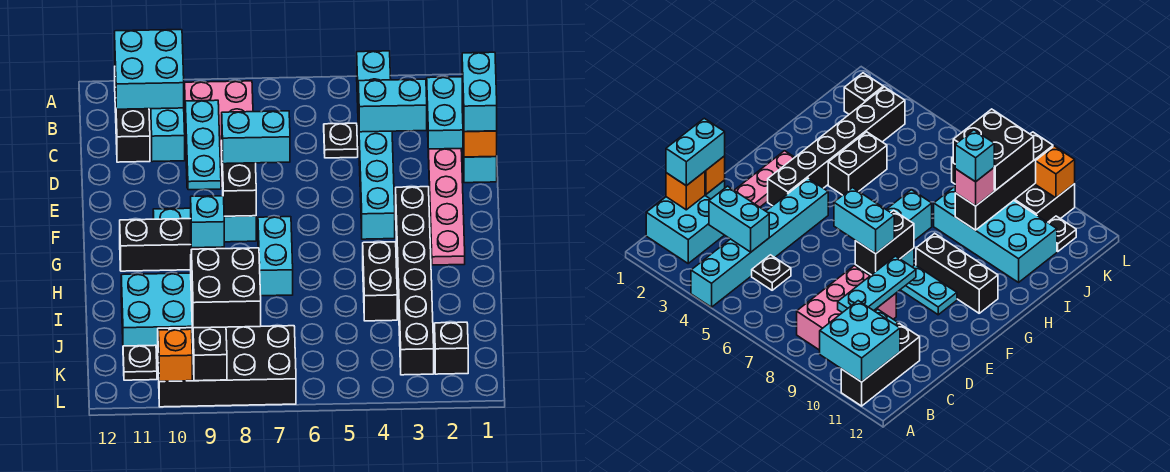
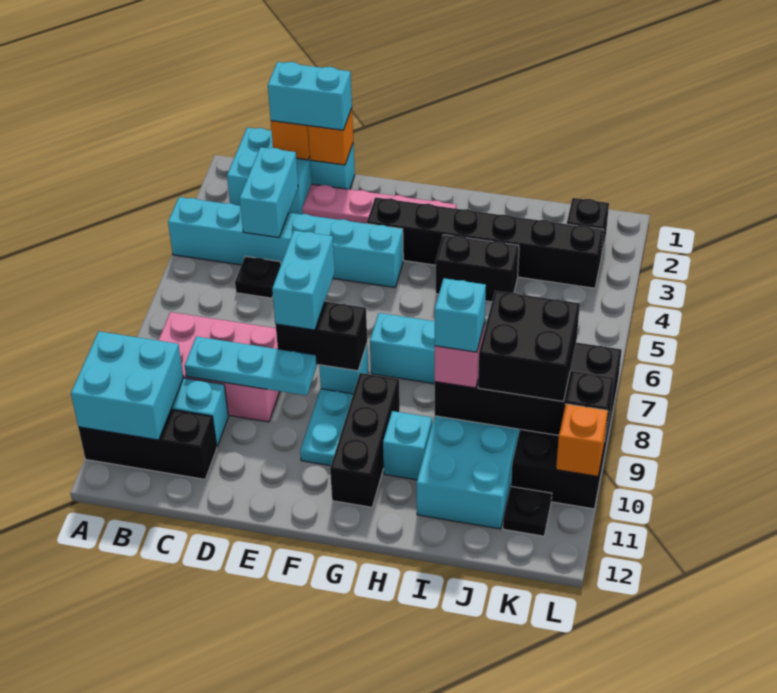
none -> cyan brick H10 level 1

